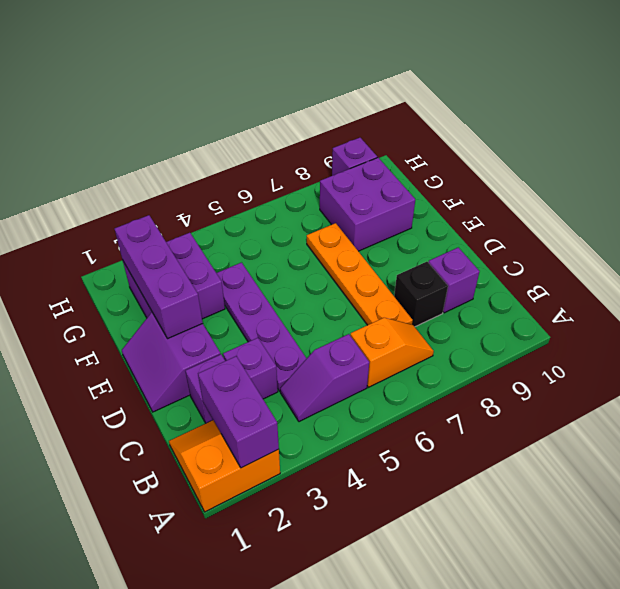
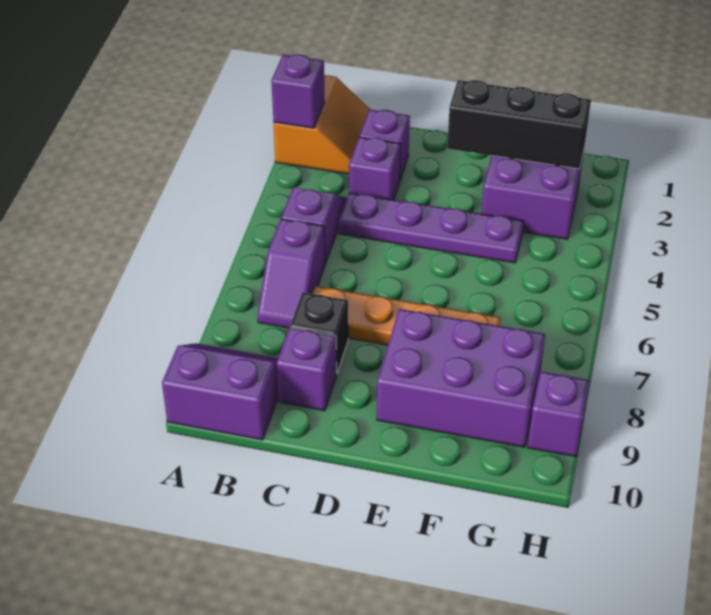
purple brick A2:B2 level 2 -> purple brick A2 level 2
orange slope B6:B7 level 1 top 6 -> purple slope B6:B7 level 1 top 6
purple slope D1:E2 level 1 top 2 -> purple slope A9:B10 level 1 top 10
purple brick E2:G2 level 2 -> black brick E2:G2 level 2
purple brick F8:G9 level 1 -> purple brick E8:G9 level 1

